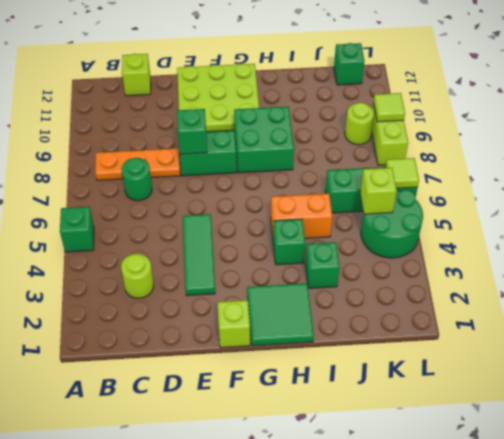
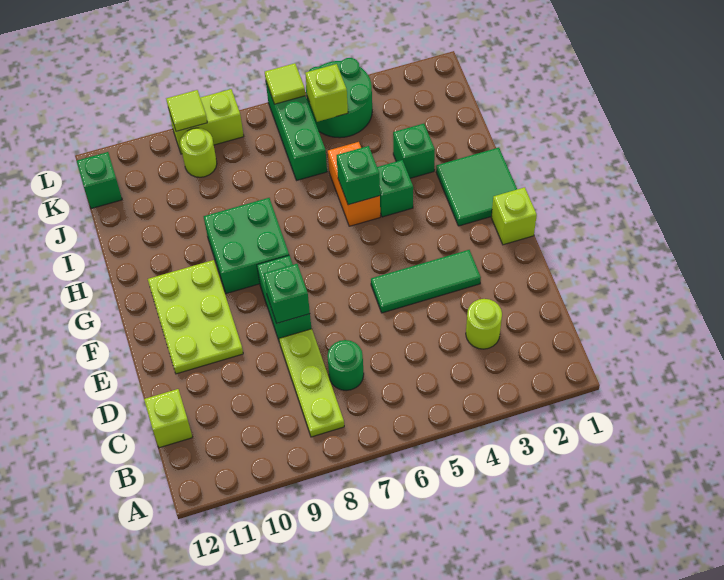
green brick A5 level 1 -> green brick H5 level 2
orange plate B8:D8 level 1 -> lime plate B8:D8 level 1
lime plate E10:G12 level 1 -> lime plate E10:G11 level 1

